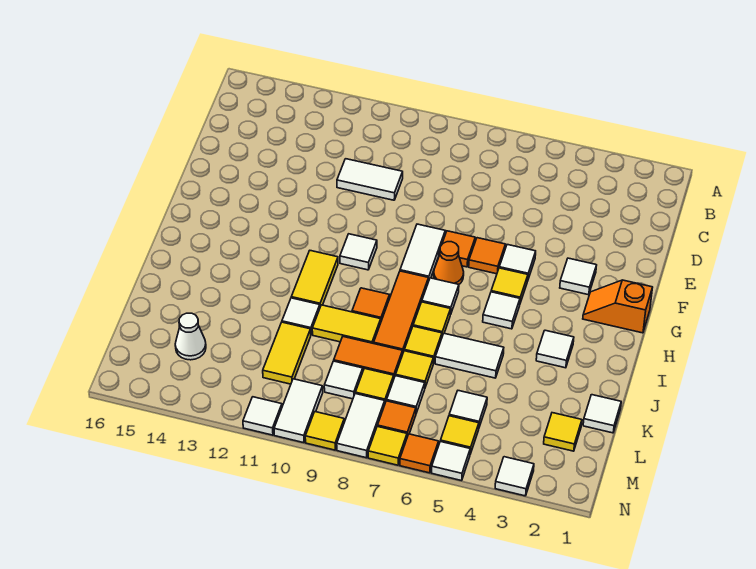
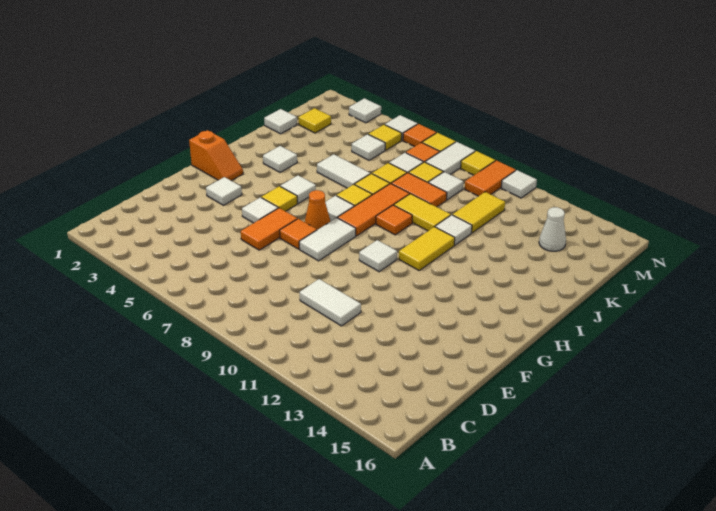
orange tile F6 level 1 -> orange tile E6:F6 level 1
white tile M10:N10 level 1 -> orange tile M10:N10 level 1

